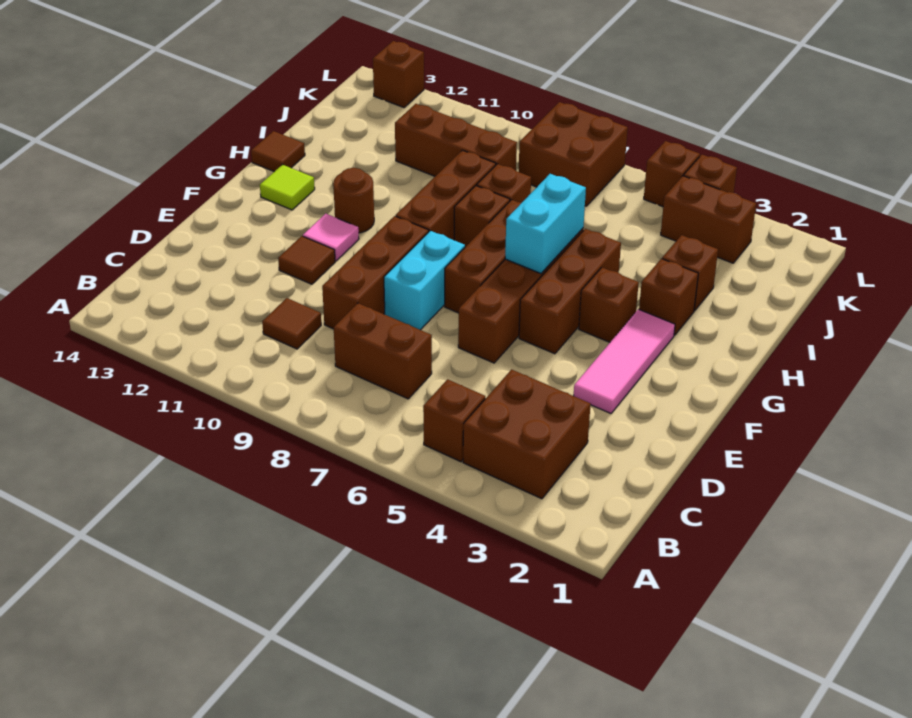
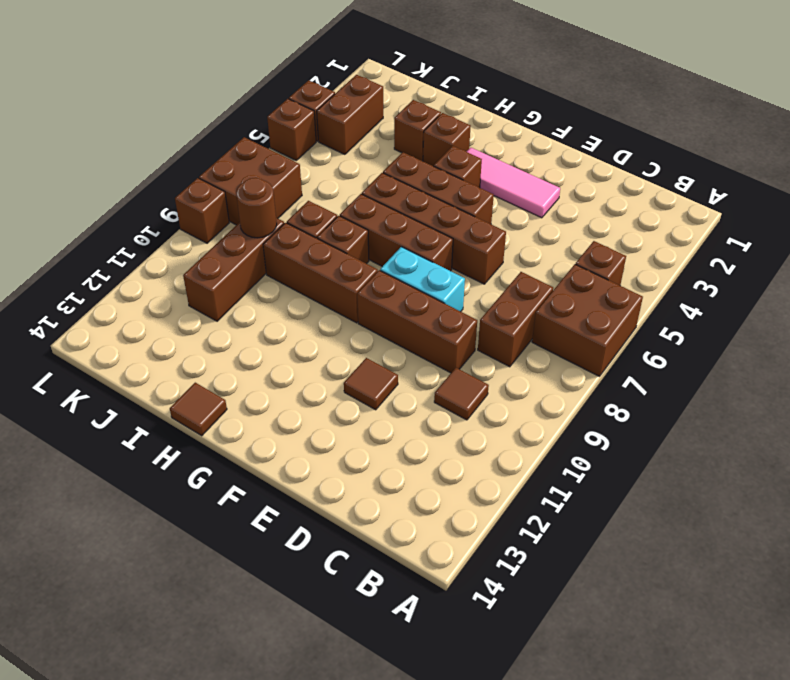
brown brick B3:C4 level 1 -> brown brick A6:B7 level 1
pink tile F11 level 1 -> none
cyan brick G6:H6 level 2 -> none
brown round brick G11 level 1 -> brown round brick J9 level 2
lime tile G13 level 1 -> none
brown brick L13 level 1 -> brown brick L9 level 1

